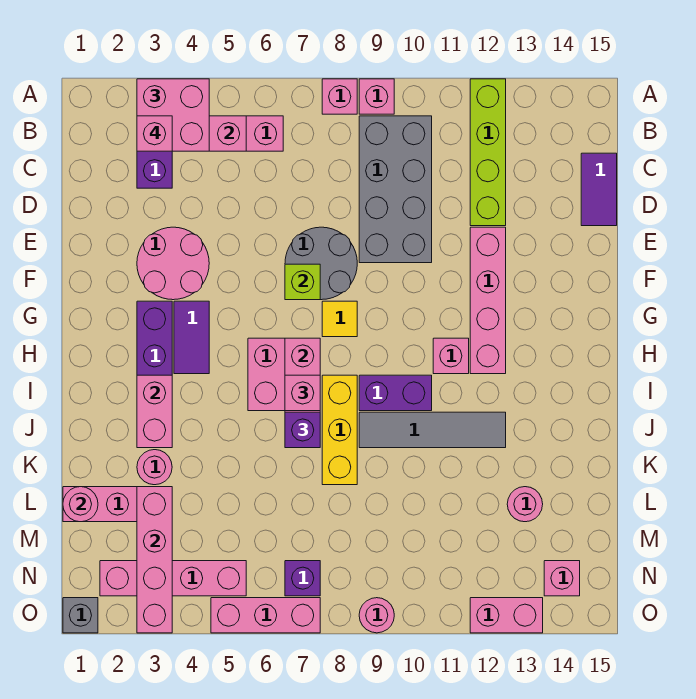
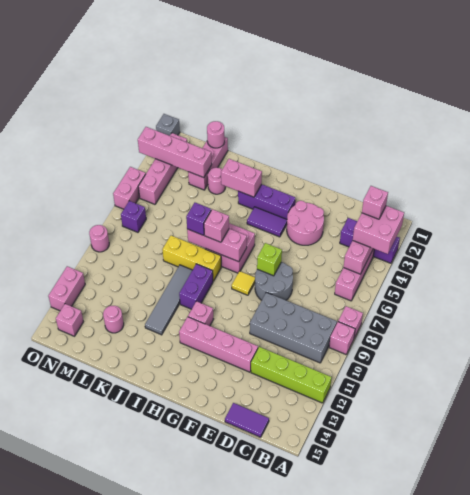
pink brick O5:O7 level 1 -> pink brick O5:O6 level 1

